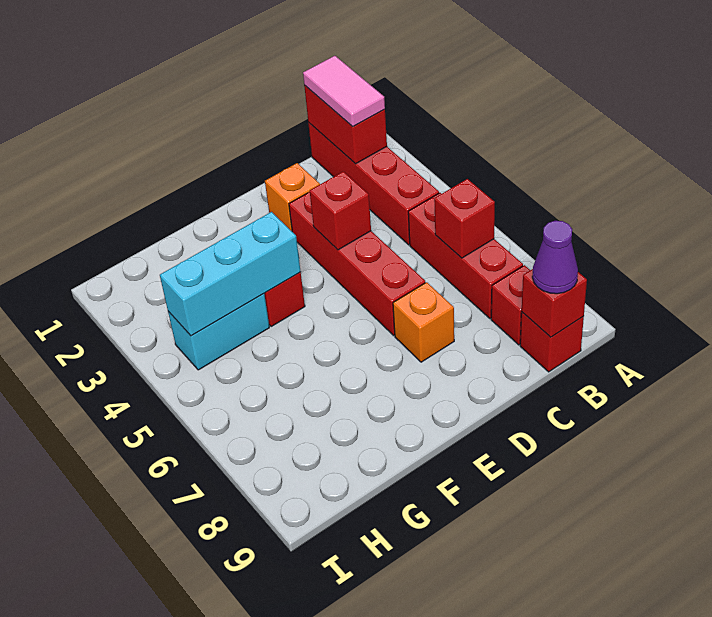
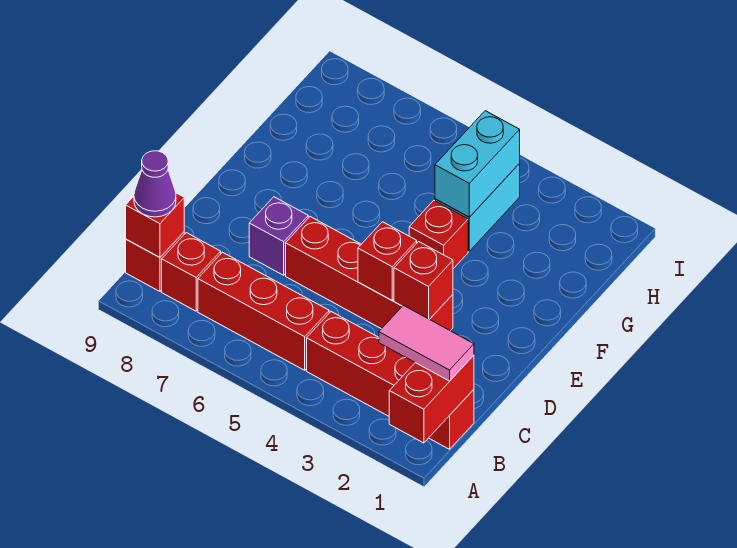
red brick B1:B2 level 2 -> red brick A1:B1 level 2
red brick B6 level 2 -> red brick D3 level 2
orange brick D2 level 1 -> none
orange brick D7 level 1 -> purple brick D7 level 1
cyan brick F4:H4 level 2 -> cyan brick G4:H4 level 2

